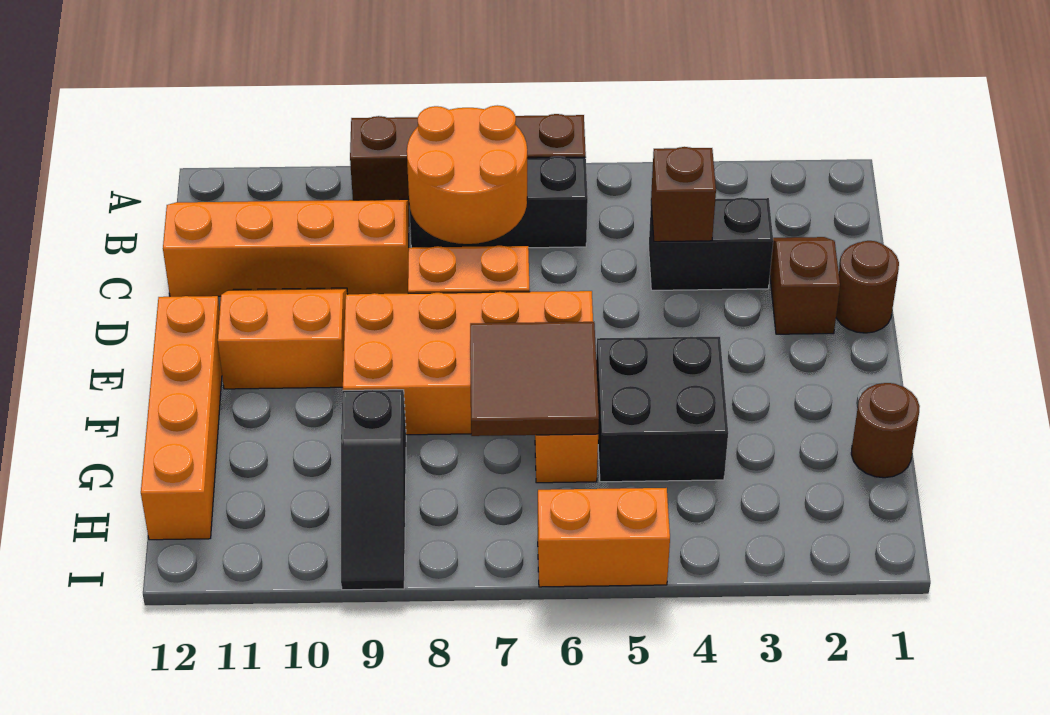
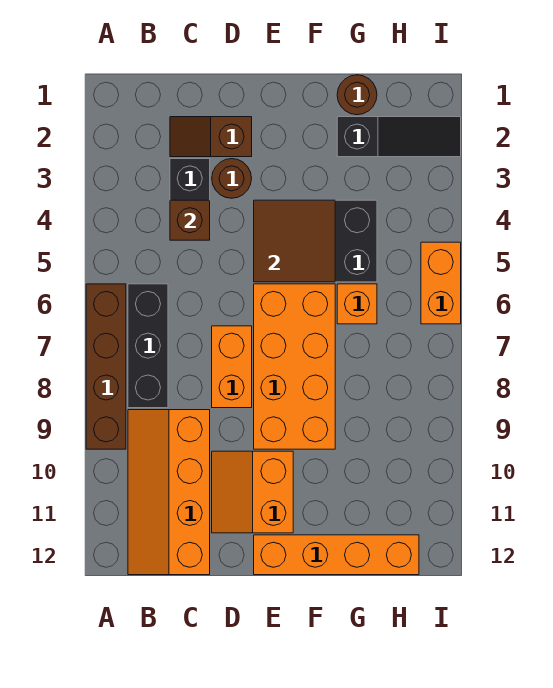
orange round brick B7:C8 level 2 -> none
brown round brick D1 level 1 -> brown round brick D3 level 1
brown tile F6:G7 level 2 -> brown tile E4:F5 level 2
black slope G9:I9 level 1 top G -> black slope G2:I2 level 1 top G

